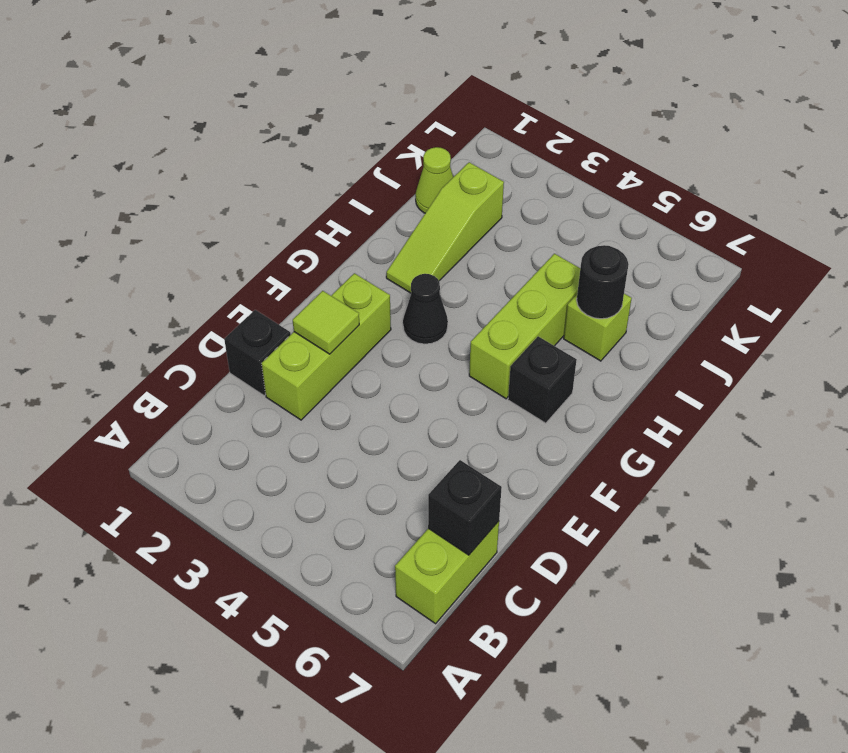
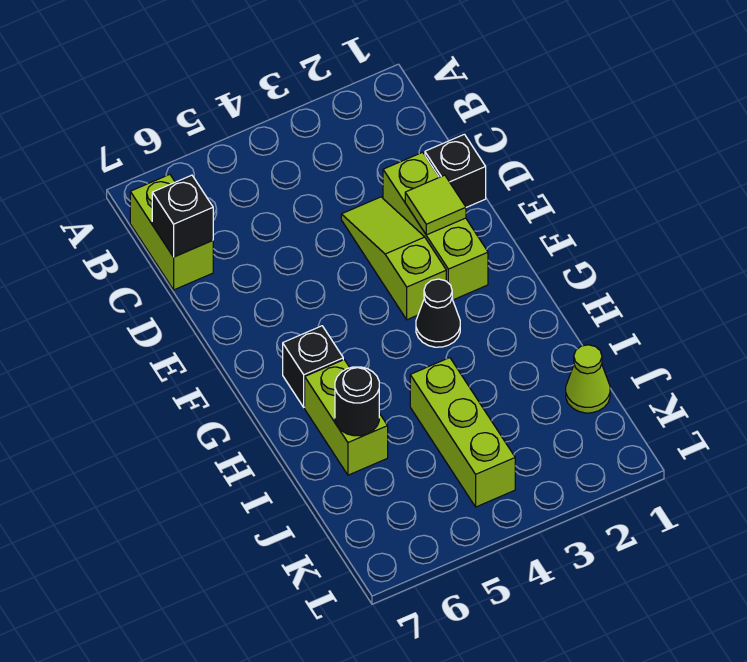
lime brick G5:I5 level 1 -> lime brick I4:K4 level 1
lime slope H2:J2 level 1 top J -> lime slope D3:F3 level 1 top F
lime brick I6 level 1 -> lime brick H6:I6 level 1

